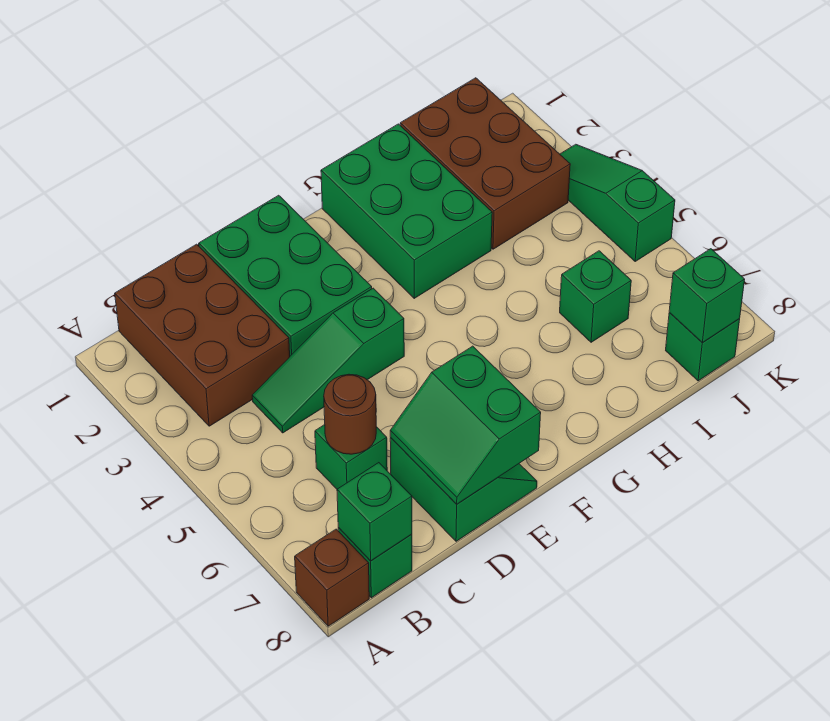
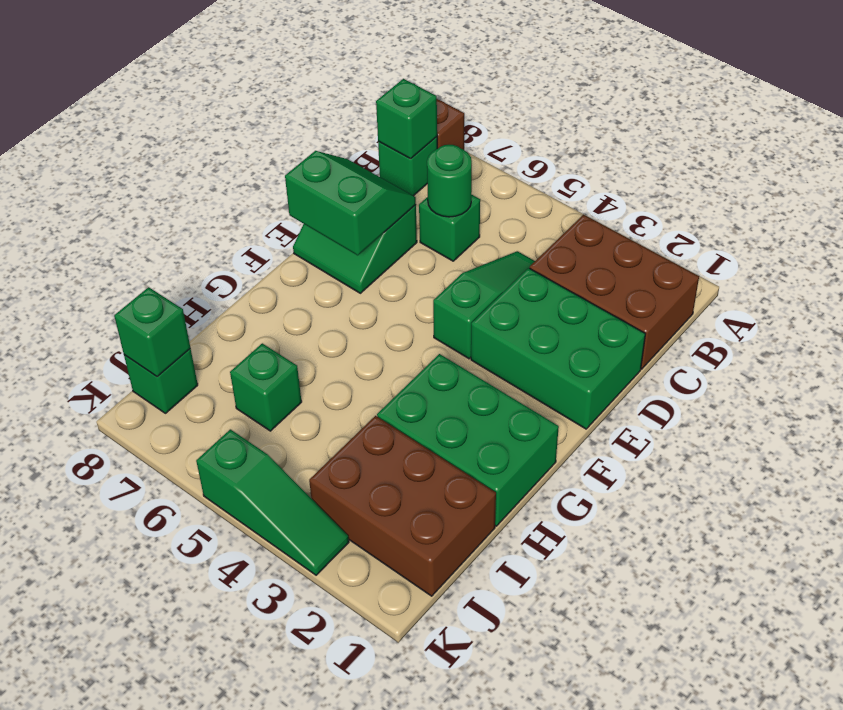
brown round brick C6 level 2 -> green round brick C6 level 2

